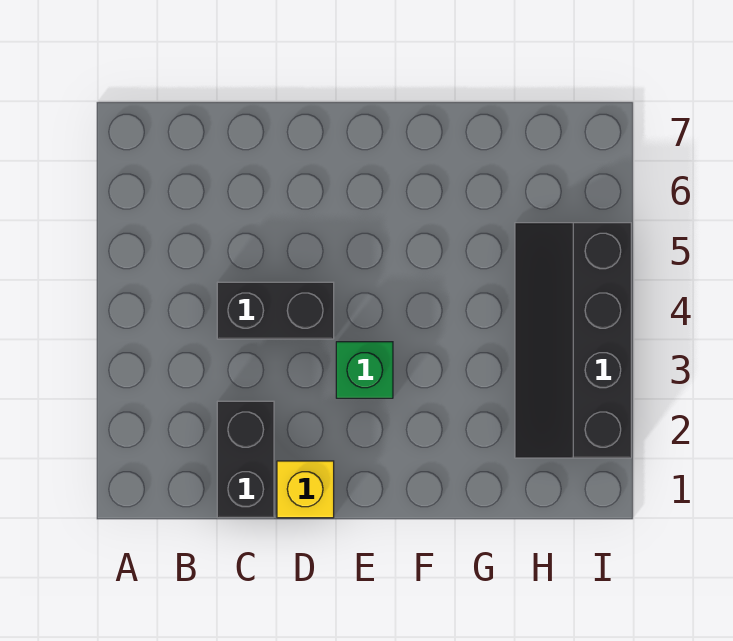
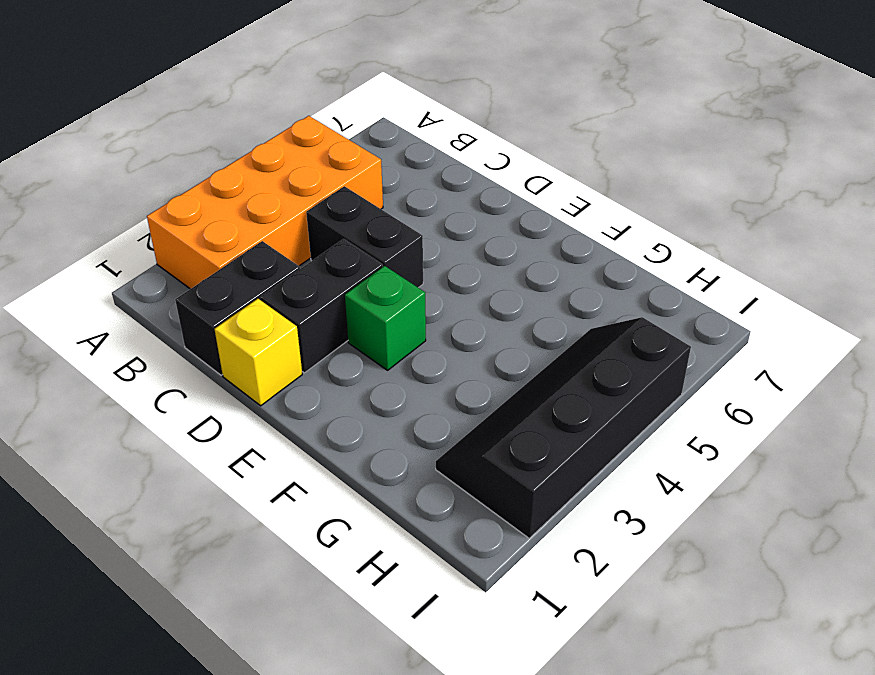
none -> orange brick A2:B5 level 1
none -> black brick D2:D3 level 1

